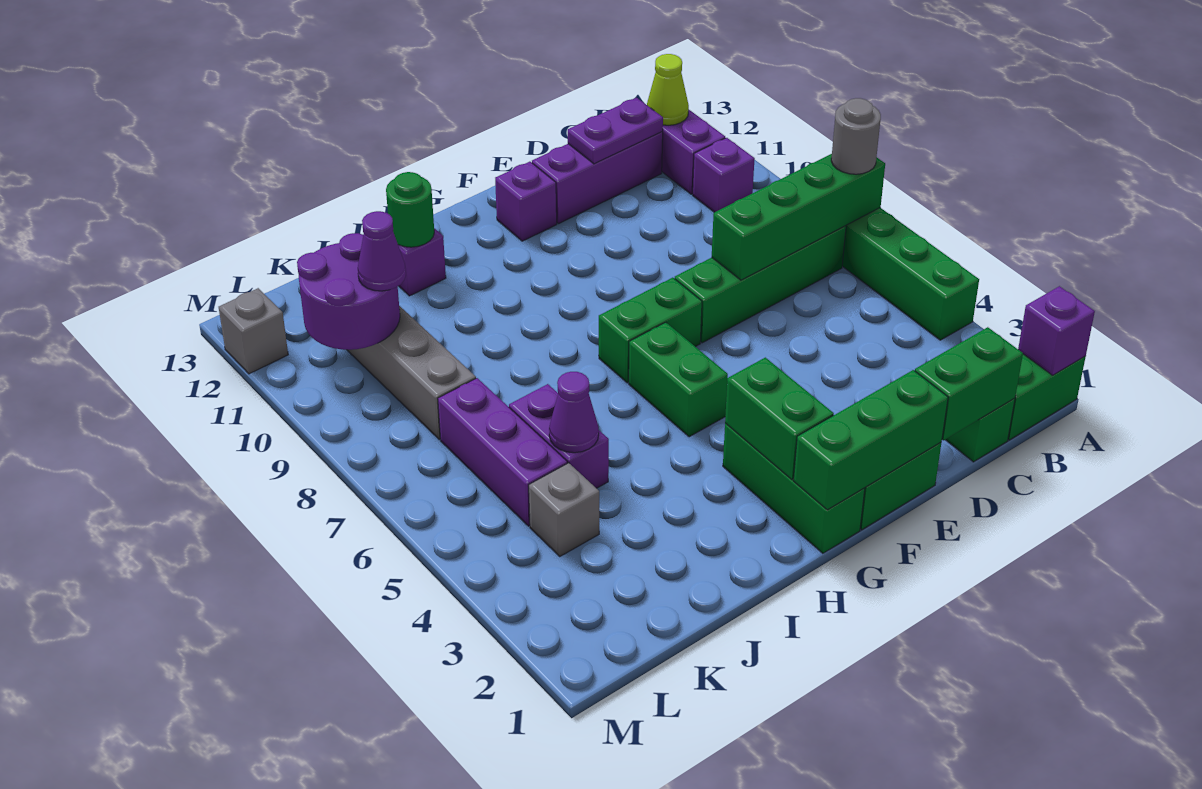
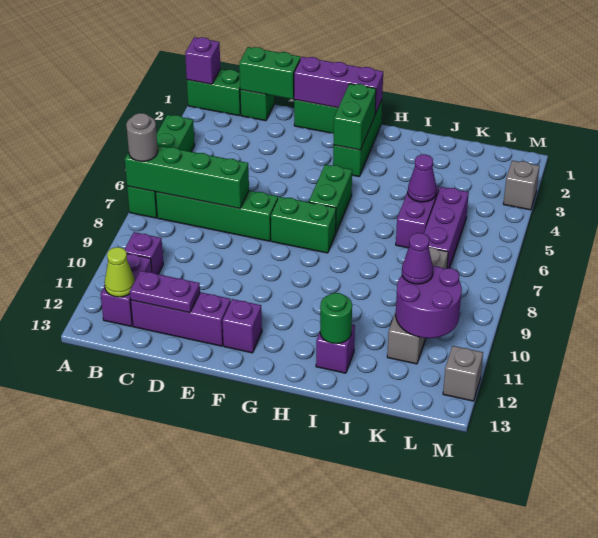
green brick E1:G1 level 2 -> purple brick E1:G1 level 2
grey brick K4 level 1 -> grey brick M3 level 1

